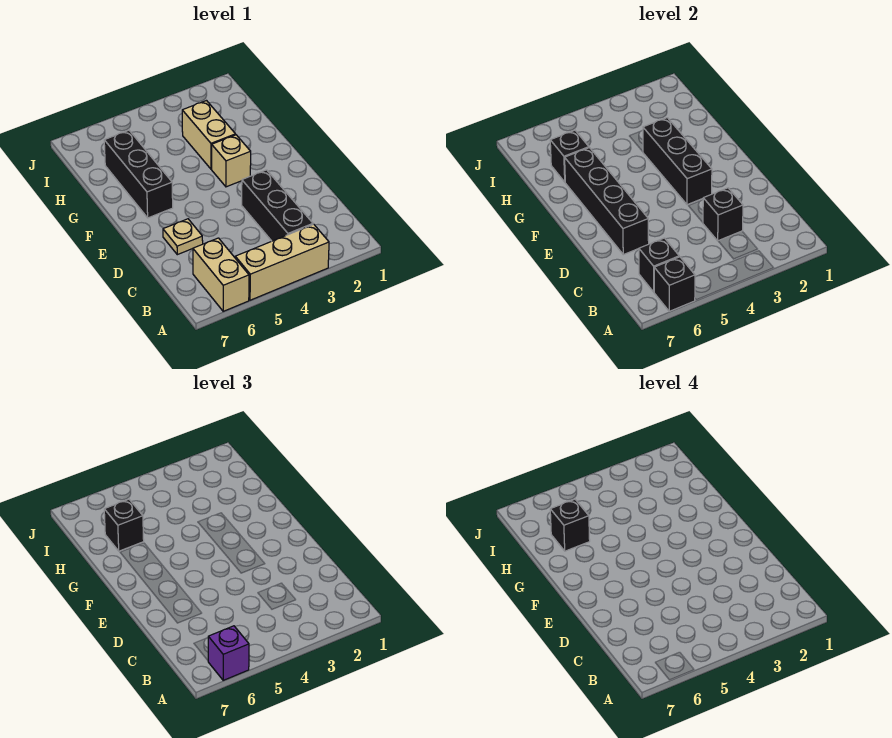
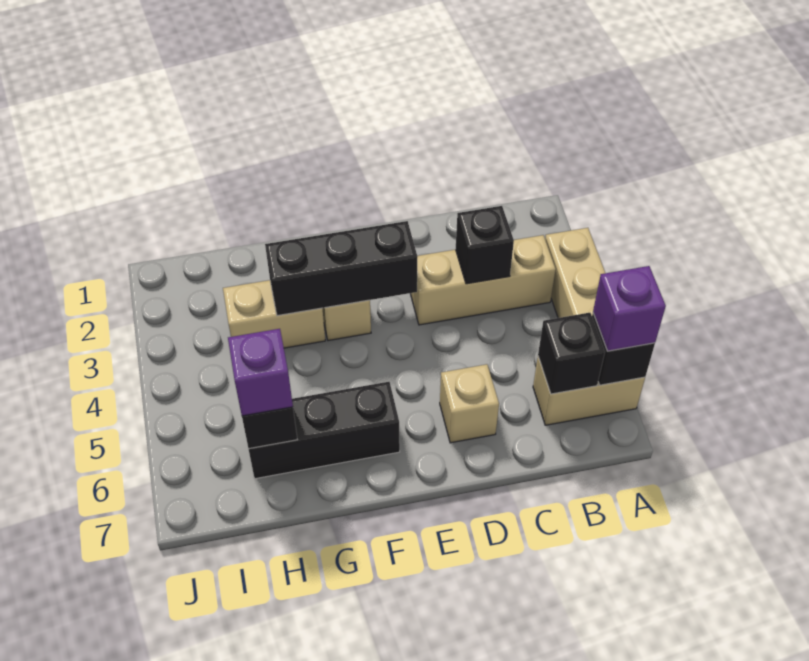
black brick B3:D3 level 1 -> tan brick B3:D3 level 1
tan plate D6 level 1 -> tan brick D6 level 1
black brick D6:G6 level 2 -> none
black brick H6 level 3 -> purple brick H6 level 3
black brick H6 level 4 -> none

